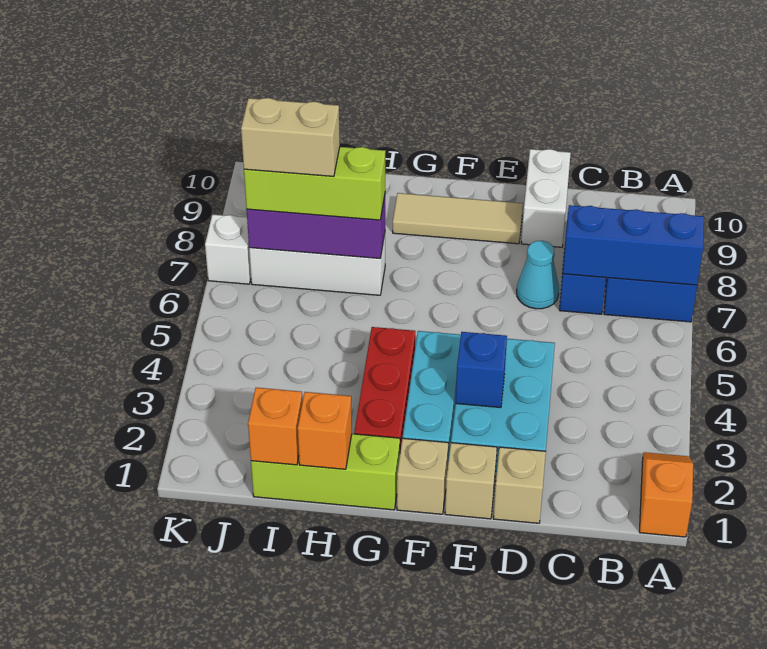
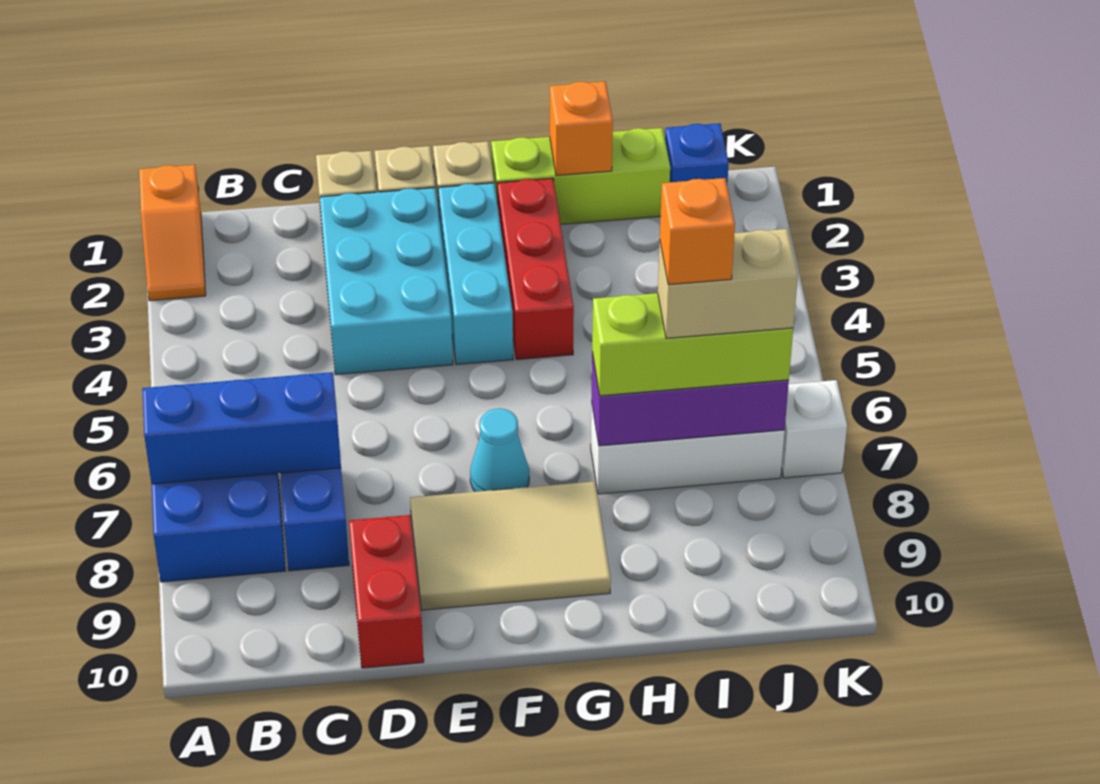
cyan cone D7 level 1 -> cyan cone F7 level 1
white brick D9:D10 level 1 -> red brick D9:D10 level 1
blue brick E3 level 2 -> blue brick J1 level 1
tan tile E9:G9 level 1 -> tan tile E8:G9 level 1
orange brick I1 level 2 -> orange brick I7 level 5

